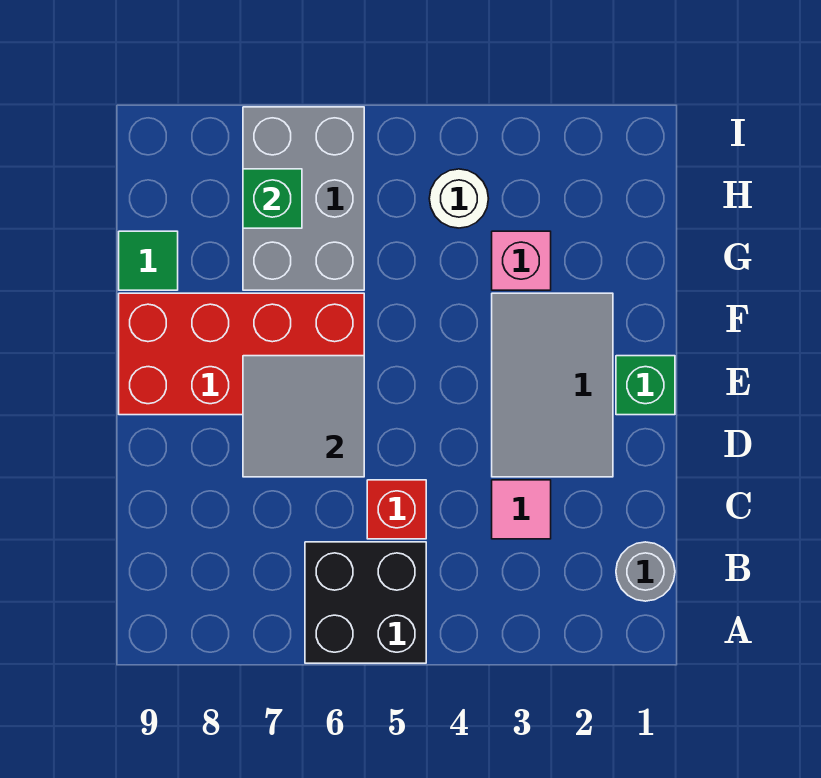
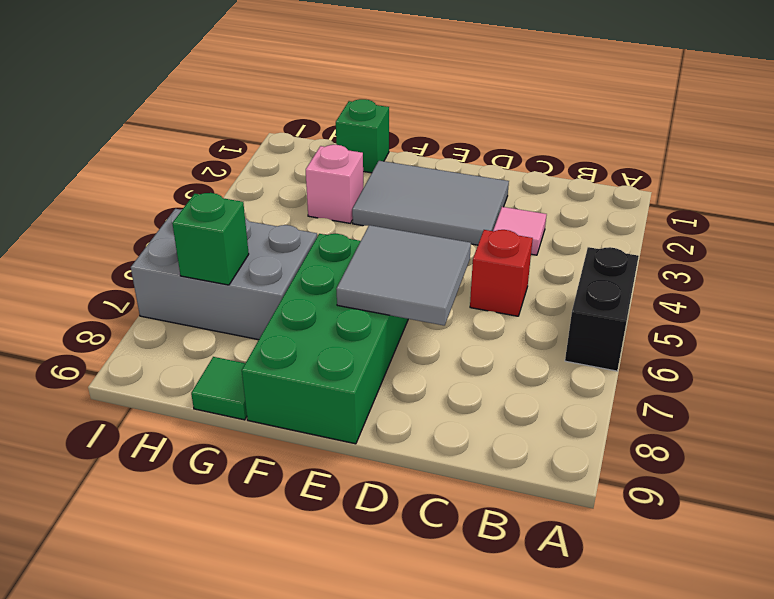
black brick A5:B6 level 1 -> black brick A5:A6 level 1
grey round brick B1 level 1 -> none
green brick E1 level 1 -> green brick G1 level 1
red brick E6:F9 level 1 -> green brick E6:F9 level 1
white round brick H4 level 1 -> none

